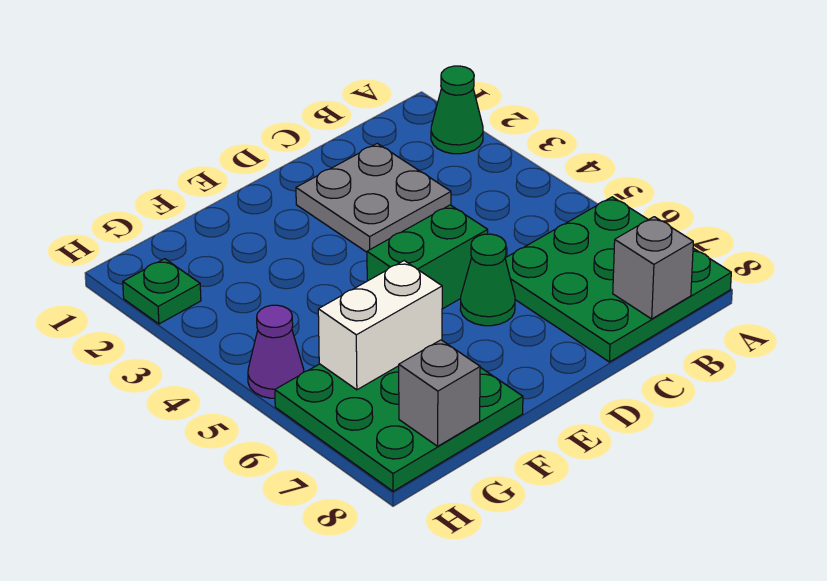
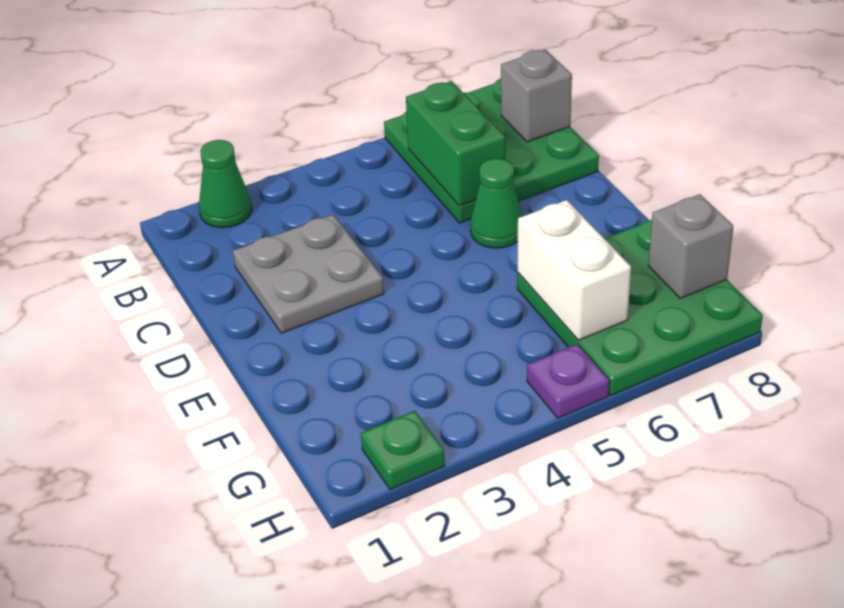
green brick D5:E5 level 1 -> green brick B6:C6 level 2
purple cone H5 level 1 -> purple plate H5 level 1

